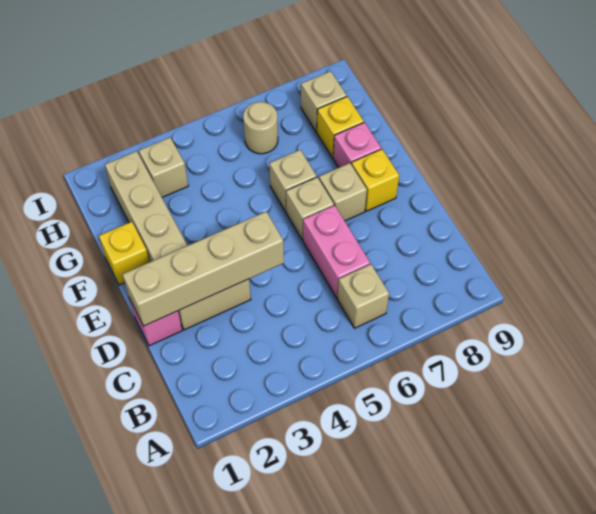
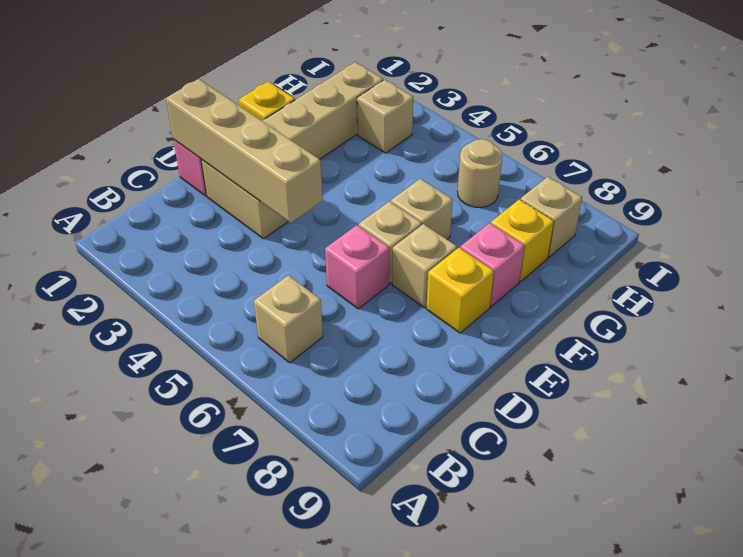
pink brick C6:D6 level 1 -> pink brick D6 level 1

